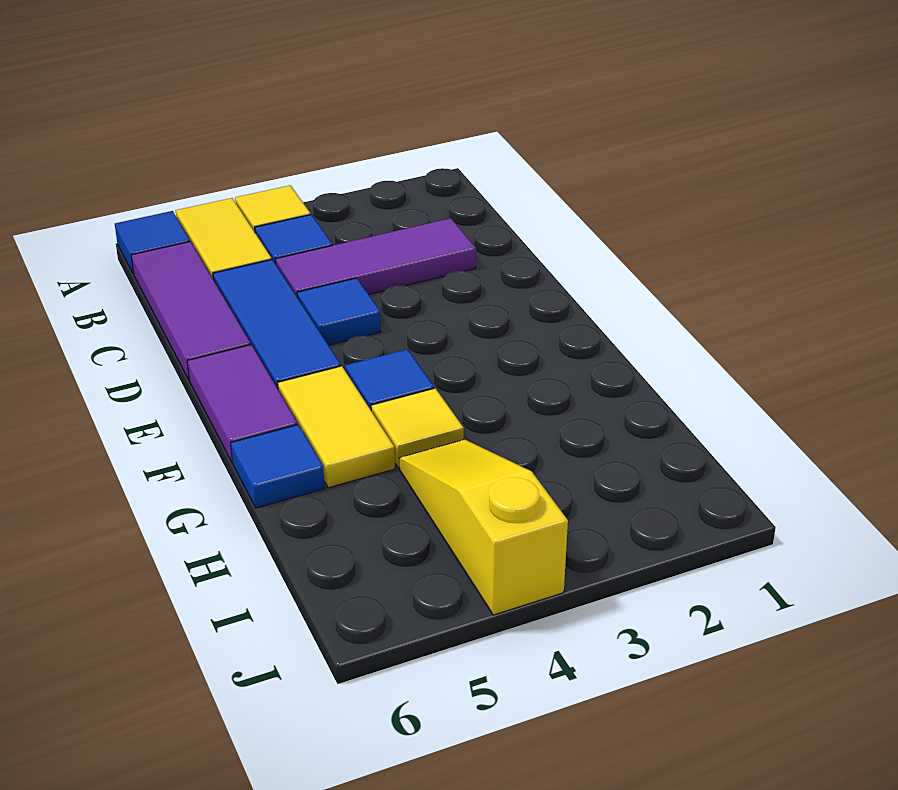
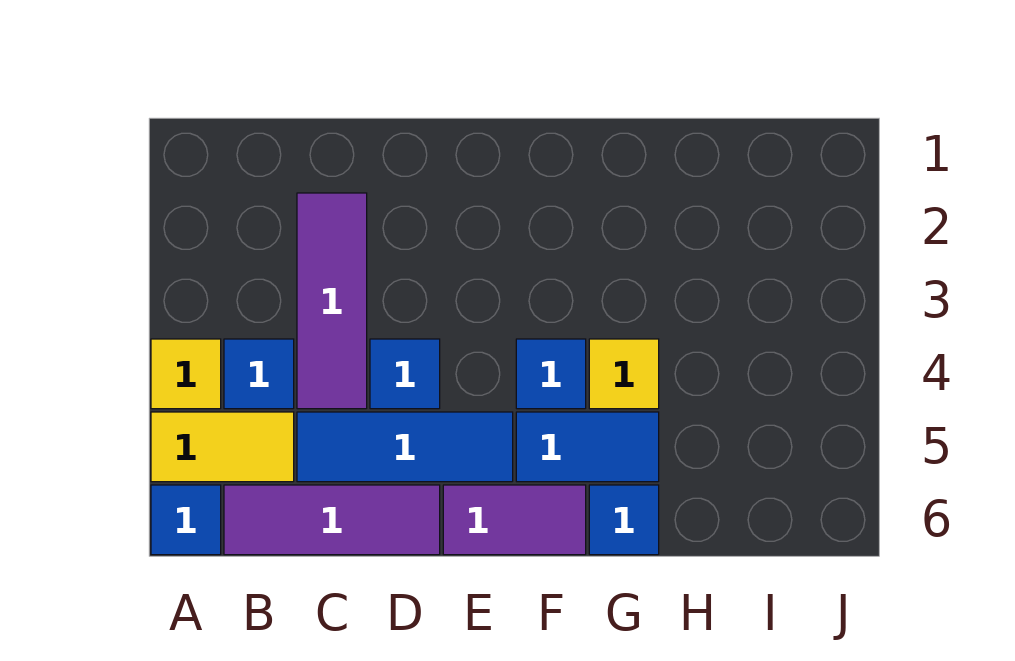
yellow tile F5:G5 level 1 -> blue tile F5:G5 level 1
yellow slope H4:J4 level 1 top J -> none

